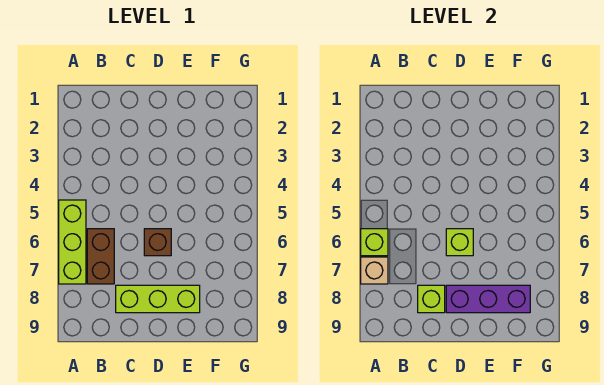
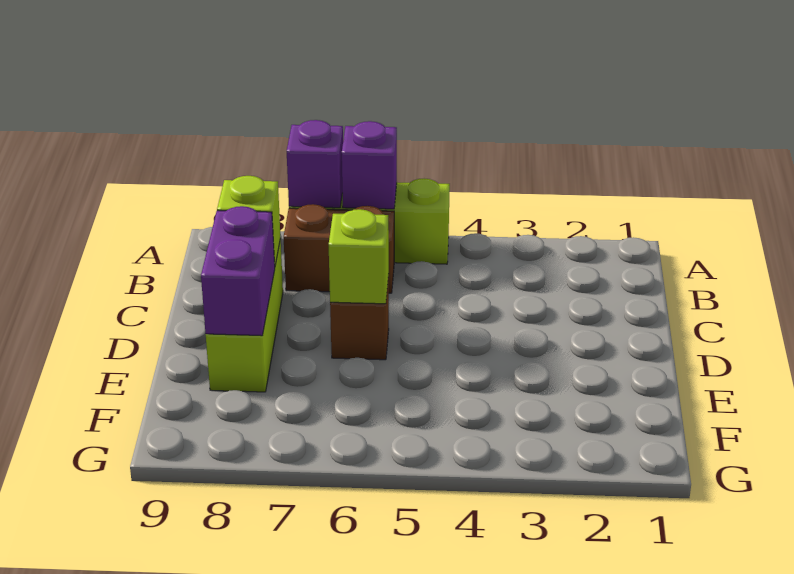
lime brick A6 level 2 -> purple brick A6 level 2
tan brick A7 level 2 -> purple brick A7 level 2
purple brick D8:F8 level 2 -> purple brick D8:E8 level 2

